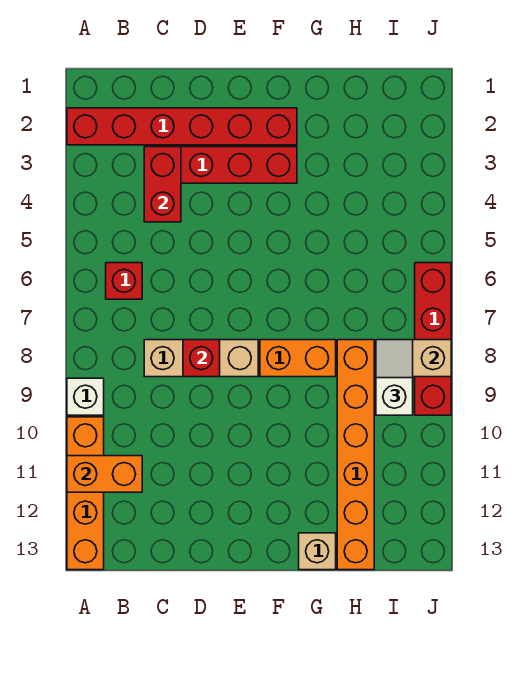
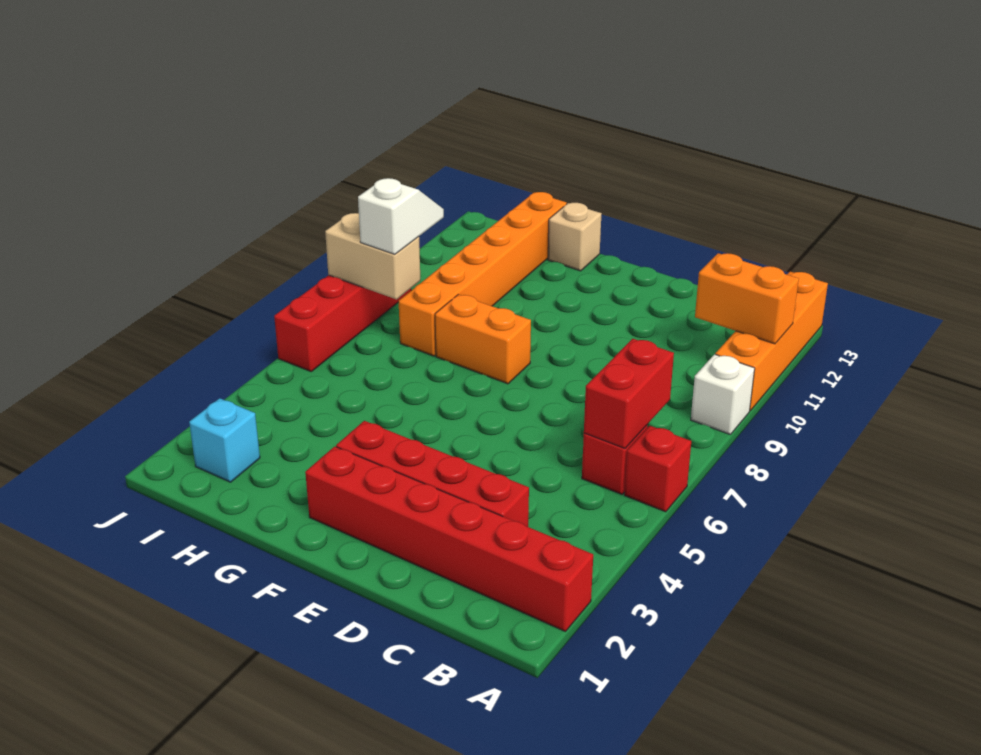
red brick C3:C4 level 2 -> red brick B6:B7 level 2
tan brick C8:E8 level 1 -> none
red brick D8 level 2 -> red brick A6 level 1
none -> cyan brick I2 level 1
white slope I8:I9 level 3 top 9 -> white slope I8:I9 level 3 top 8

